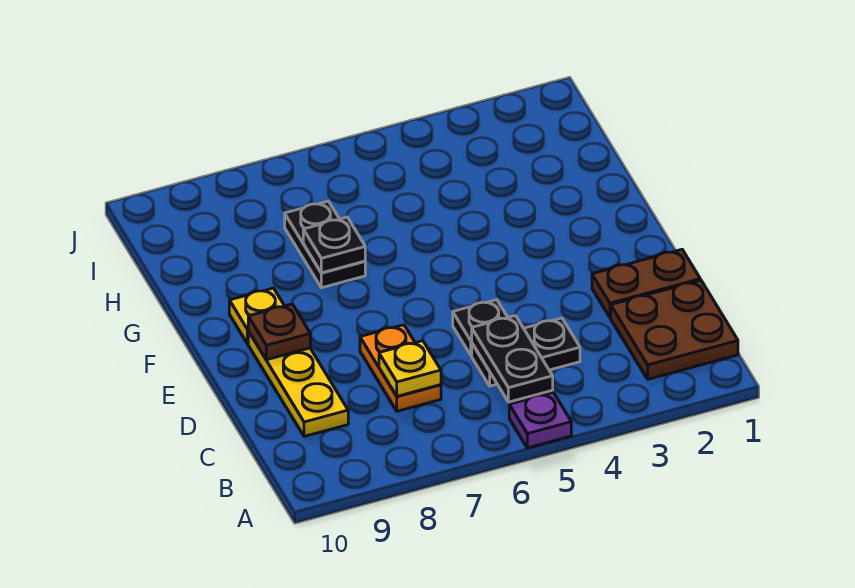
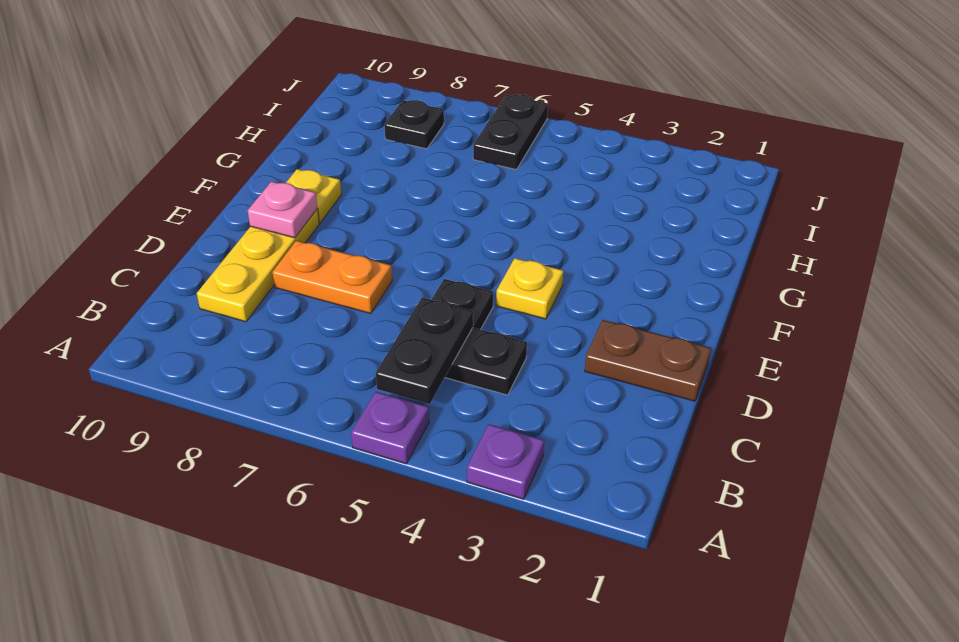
none -> purple plate A3 level 1
brown plate B1:C2 level 1 -> none
orange plate C7:D7 level 1 -> orange plate D7:D8 level 1
yellow plate C7 level 2 -> yellow plate E4 level 1
brown plate E9 level 2 -> pink plate E9 level 2
black plate G7:H7 level 1 -> black plate I6:J6 level 1
black plate G7 level 2 -> black plate I8 level 1

